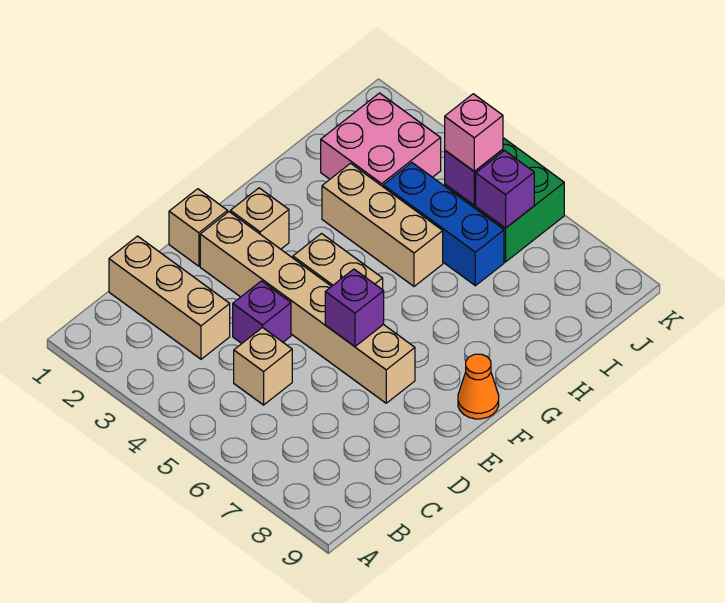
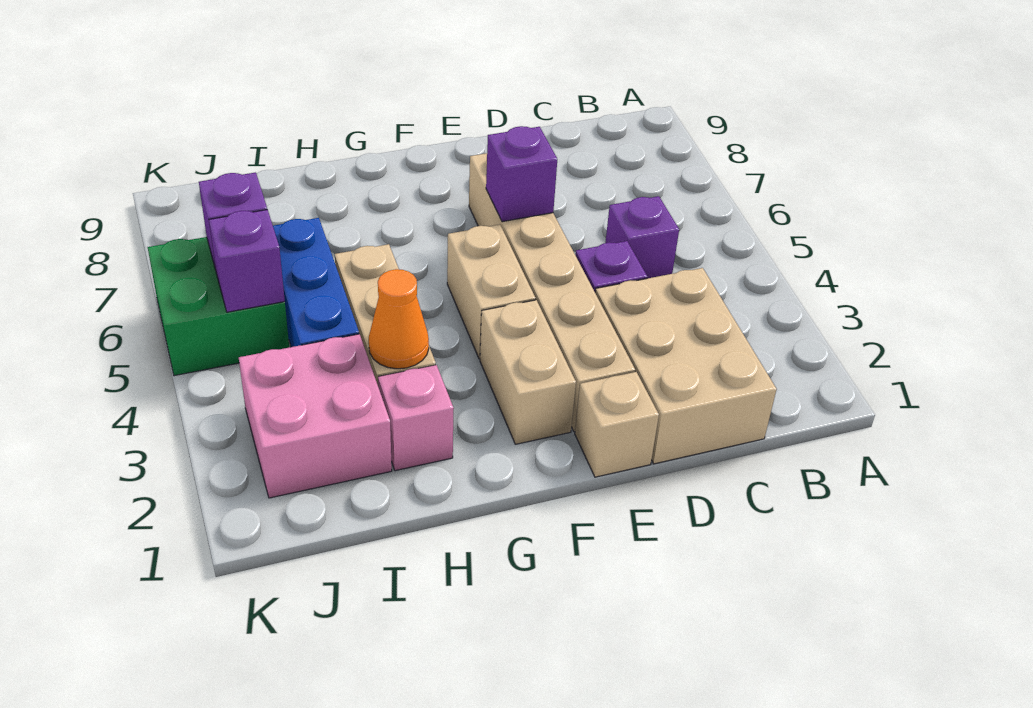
tan brick C1:C3 level 1 -> tan brick C1:D3 level 1
tan brick C5 level 1 -> purple brick C5 level 1
tan brick F2 level 1 -> tan brick F2:F3 level 1
orange cone F9 level 1 -> orange cone H3 level 2
pink brick J5 level 3 -> pink brick H2 level 1

